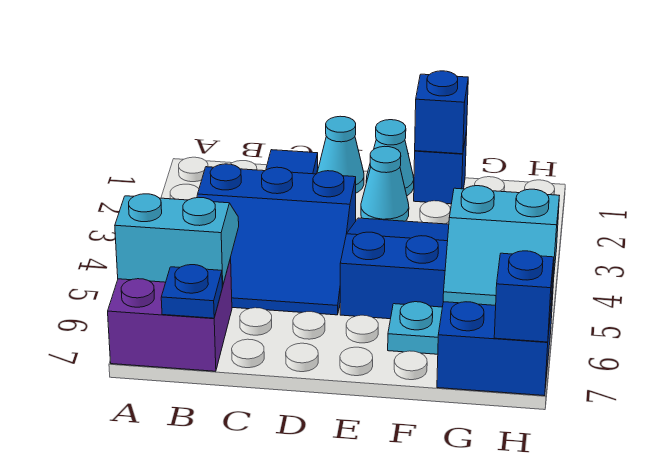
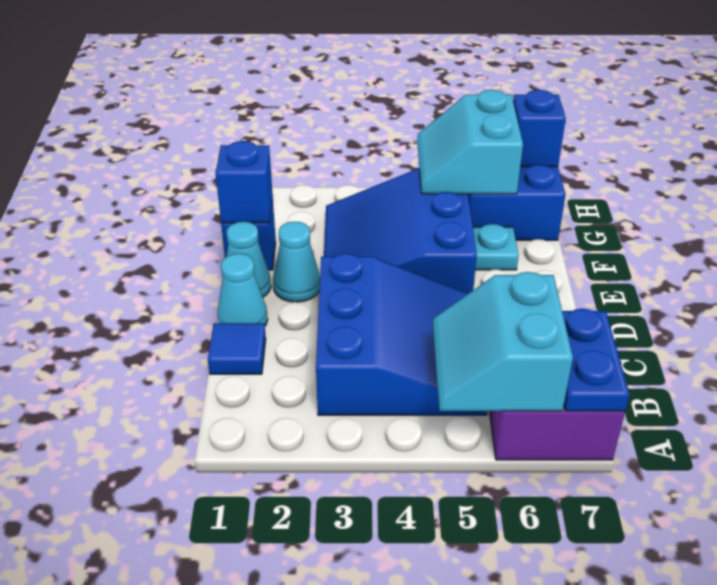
blue plate B7 level 2 -> blue plate A7:B7 level 2
cyan slope G5:H6 level 2 top 5 -> cyan slope G5:H6 level 2 top 6

